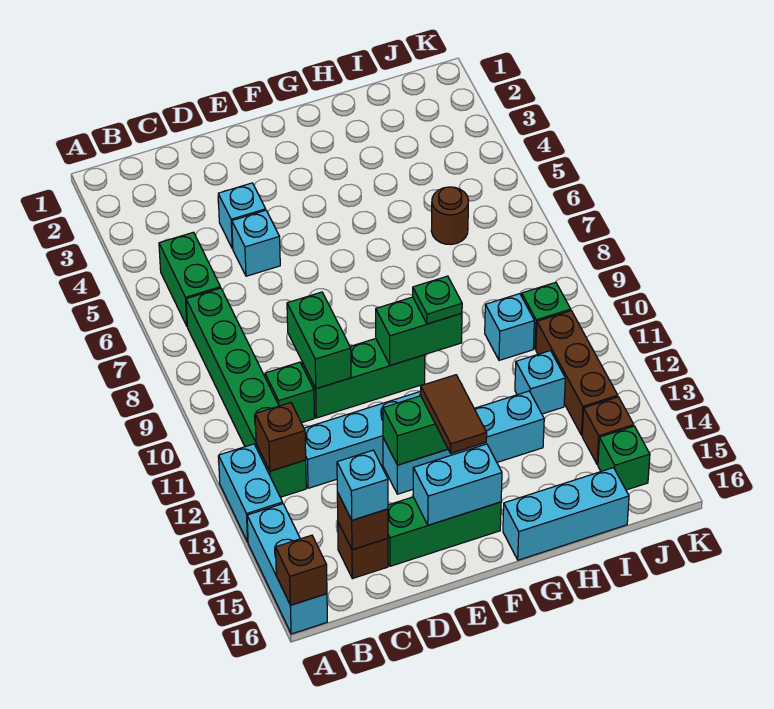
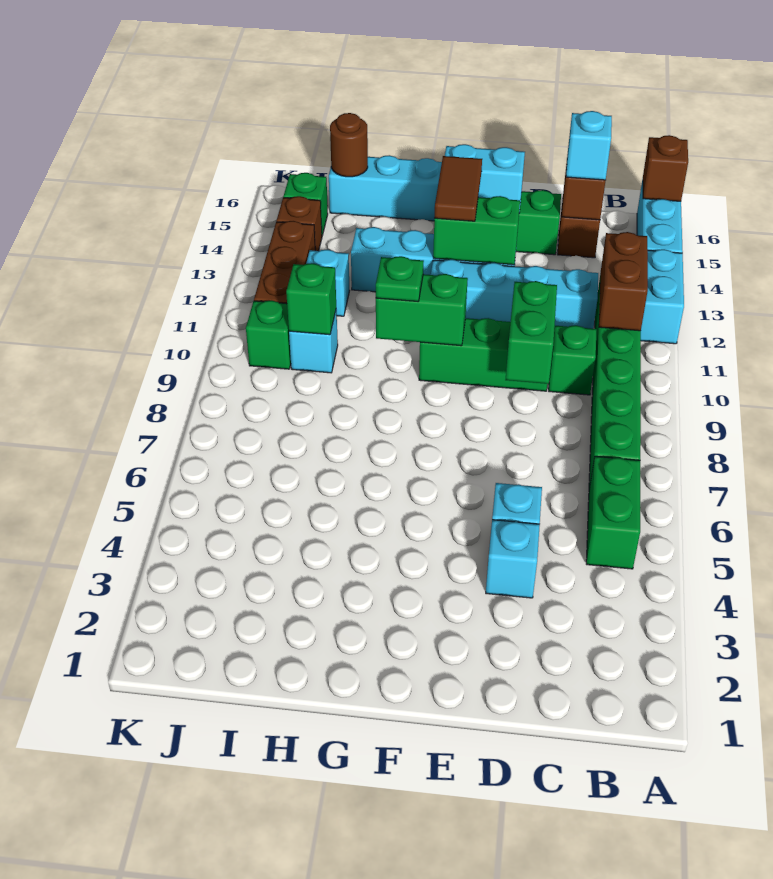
brown brick B12 level 2 -> brown brick B11:B12 level 2
brown round brick I6 level 1 -> brown round brick I16 level 2
none -> green brick I10 level 2

